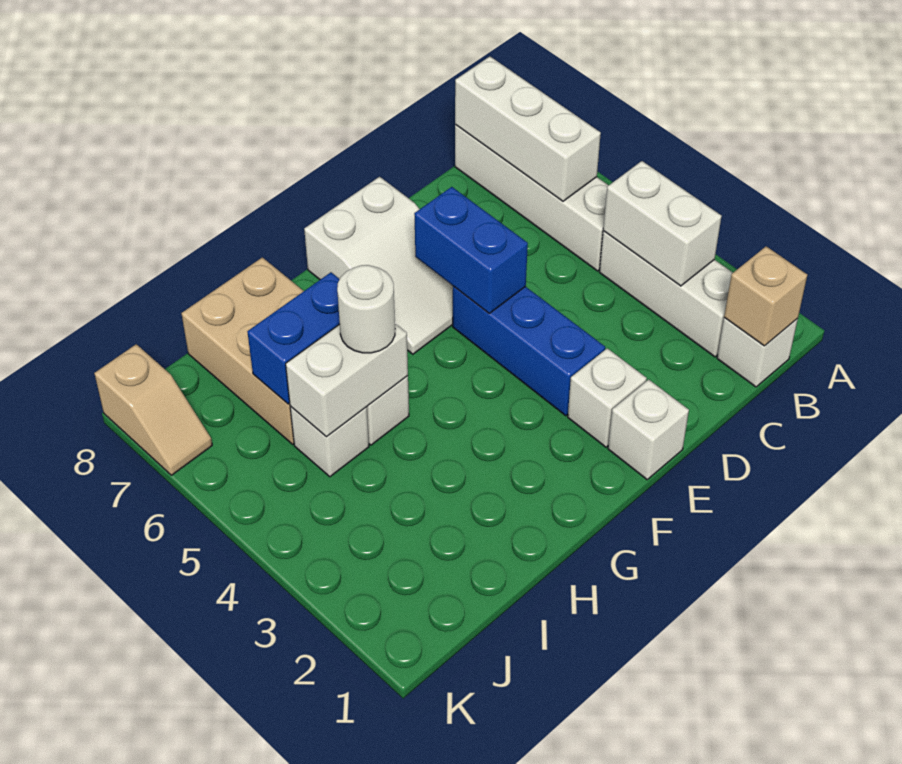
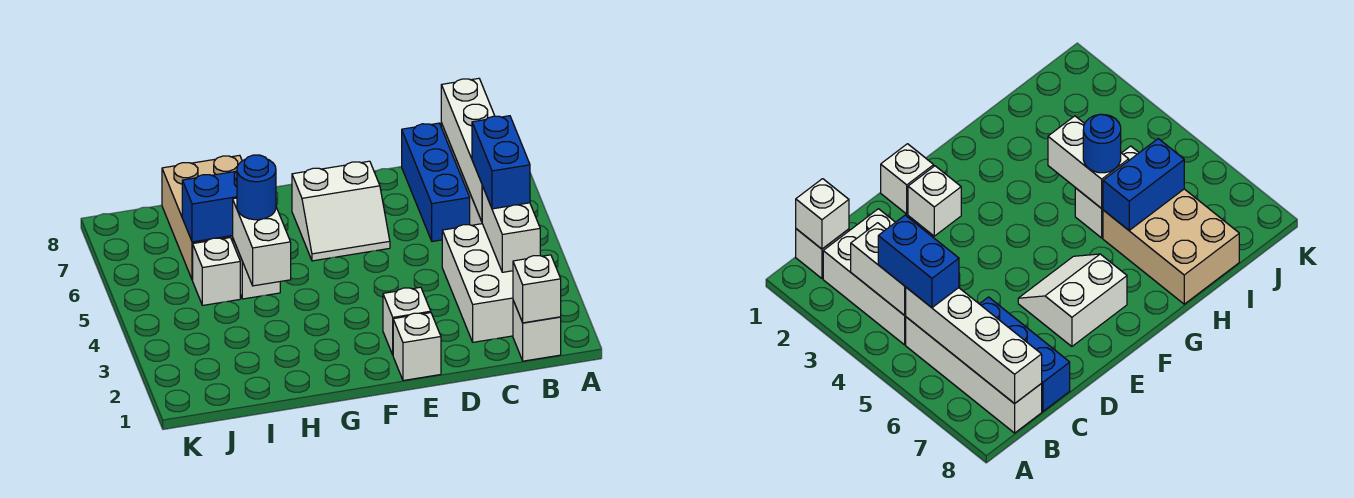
tan brick B1 level 2 -> white brick B1 level 2
white brick B2:B4 level 1 -> white brick B2:C4 level 1
white brick B6:B8 level 2 -> white brick B5:B8 level 2
blue brick E3:E5 level 1 -> blue brick C6:C8 level 1
blue brick E5:E6 level 2 -> blue brick B4:B5 level 3
white slope E6:F8 level 1 top 8 -> white slope E6:F7 level 1 top 7
white brick H5:I5 level 2 -> white brick H4:H5 level 2
white round brick H5 level 3 -> blue round brick H5 level 3
tan slope K7:K8 level 1 top 8 -> none

